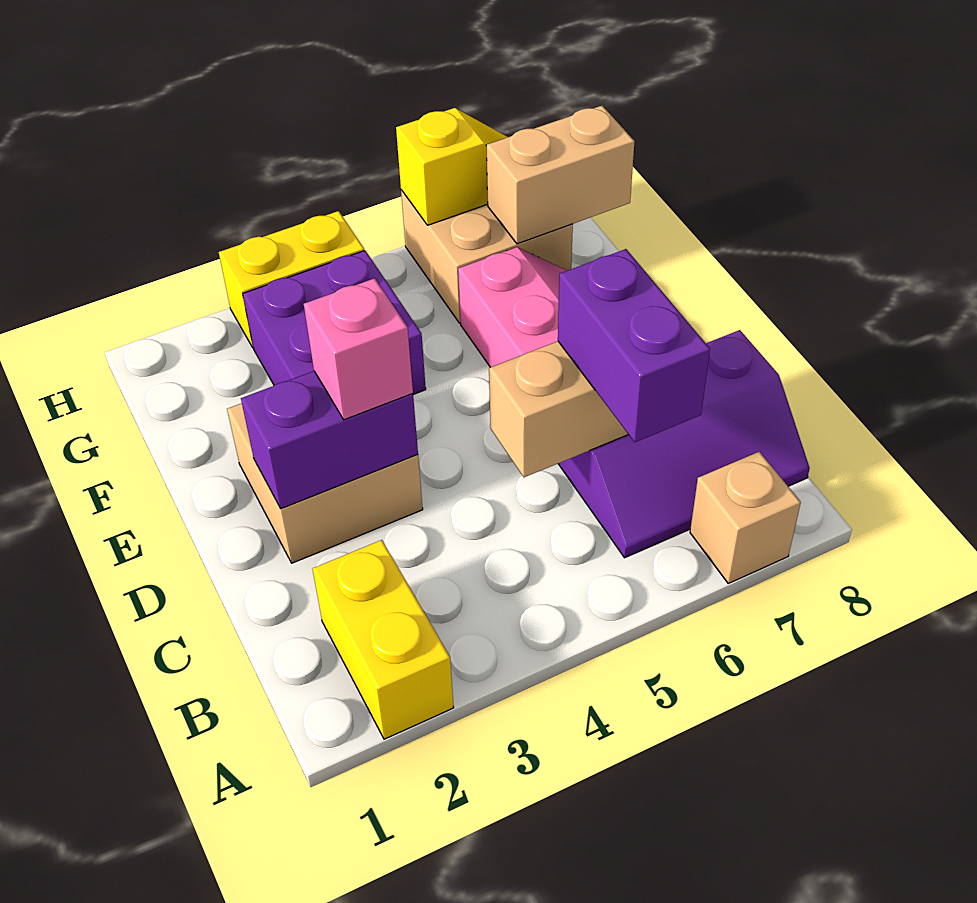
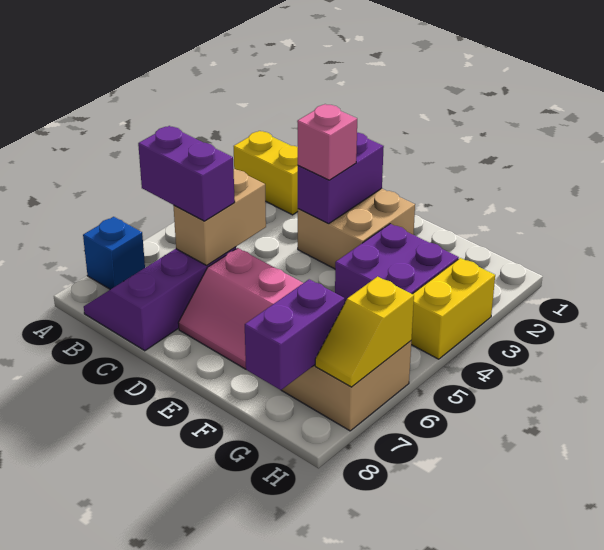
tan brick A7 level 1 -> blue brick A7 level 1
tan brick G7:G8 level 2 -> purple brick G7:G8 level 2

